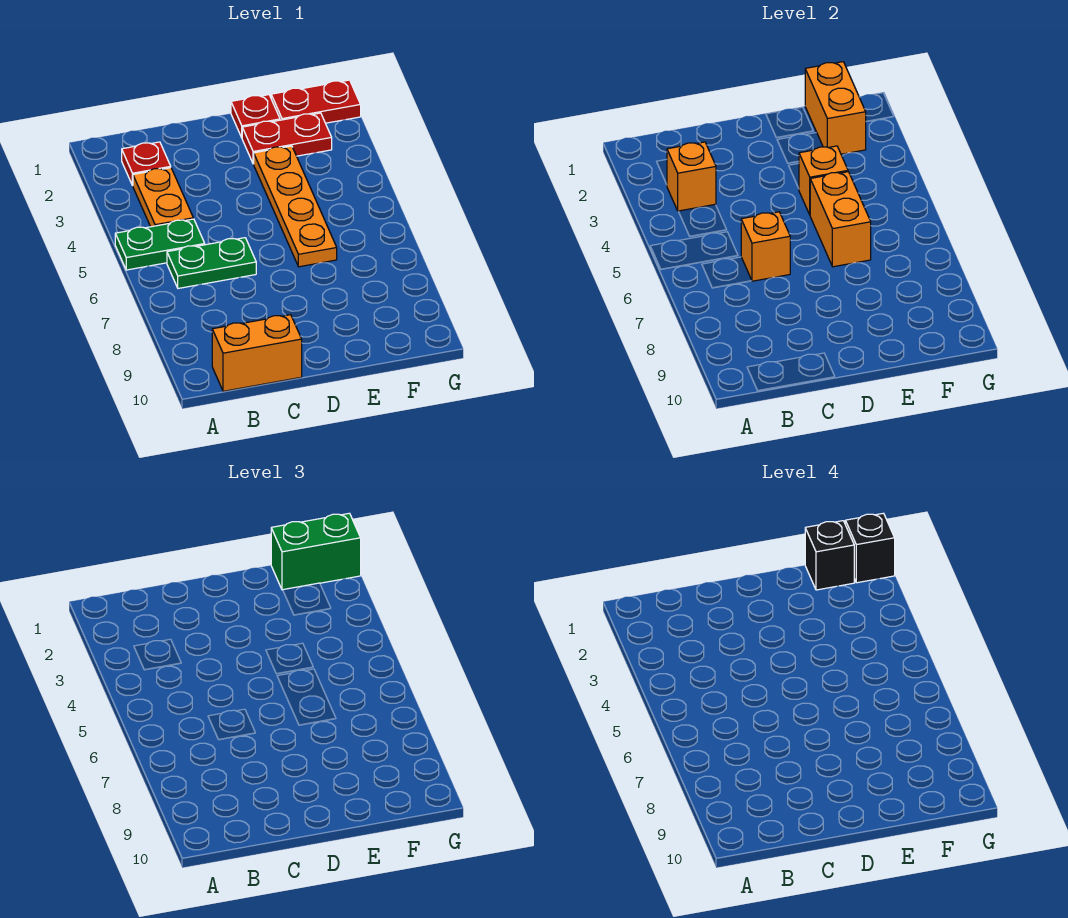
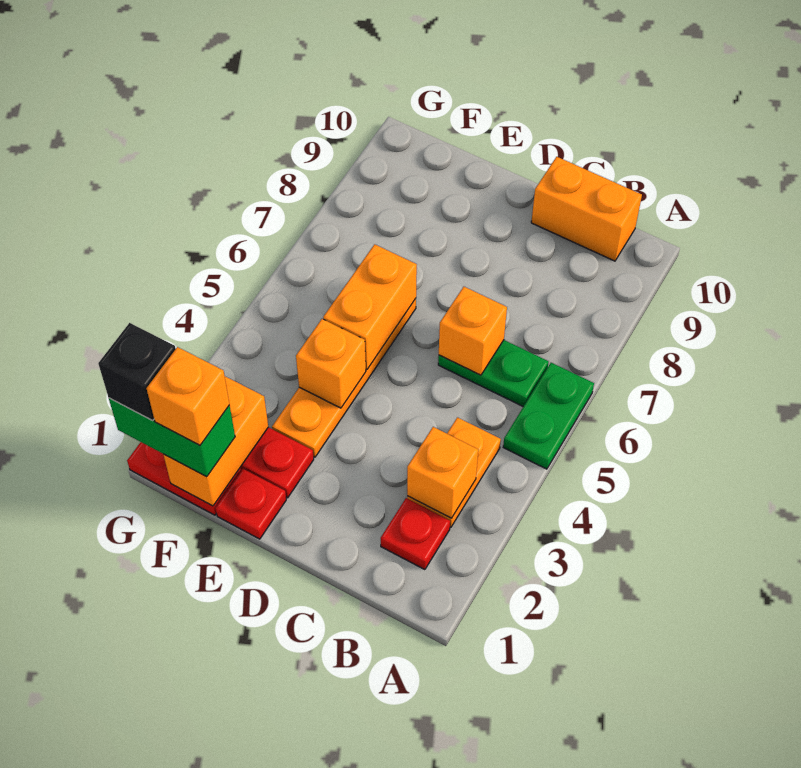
green plate A5:B5 level 1 -> green plate A5:A6 level 1
black brick F1 level 4 -> orange brick F1 level 4

